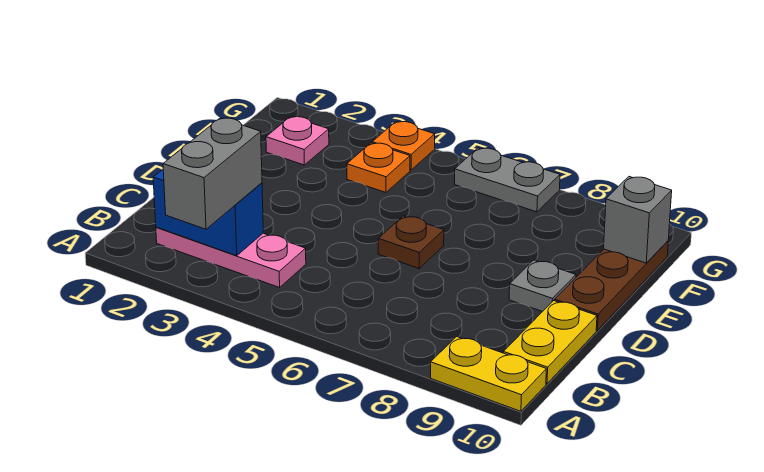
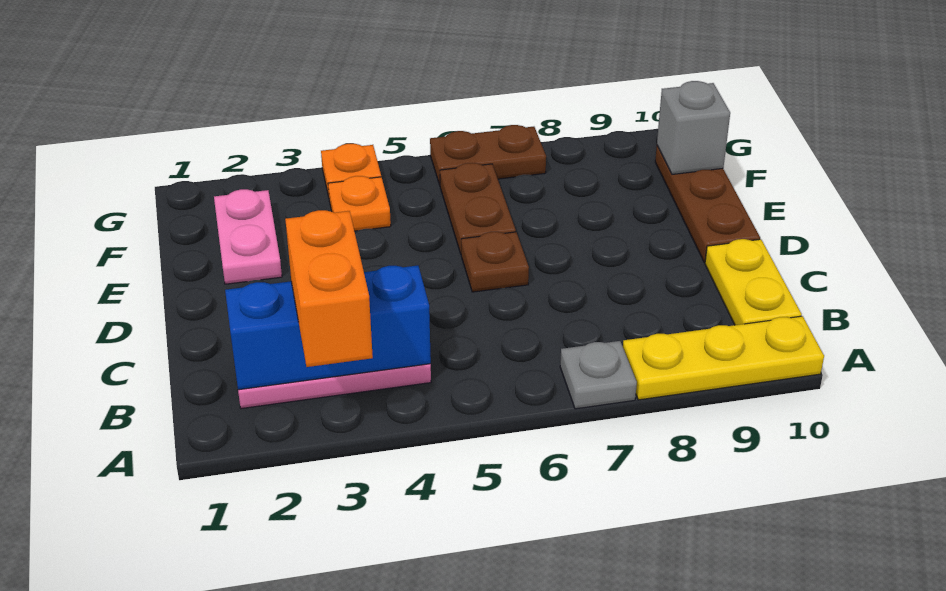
grey brick A3:B3 level 3 -> orange brick A3:B3 level 3
yellow plate A9:A10 level 1 -> yellow plate A8:A10 level 1
blue brick B2:B3 level 2 -> blue brick B2:B4 level 2
grey plate D9 level 1 -> grey plate A7 level 1
none -> brown plate E6:F6 level 1
pink plate F2 level 1 -> pink plate E2:F2 level 1
grey plate G6:G7 level 1 -> brown plate G6:G7 level 1

